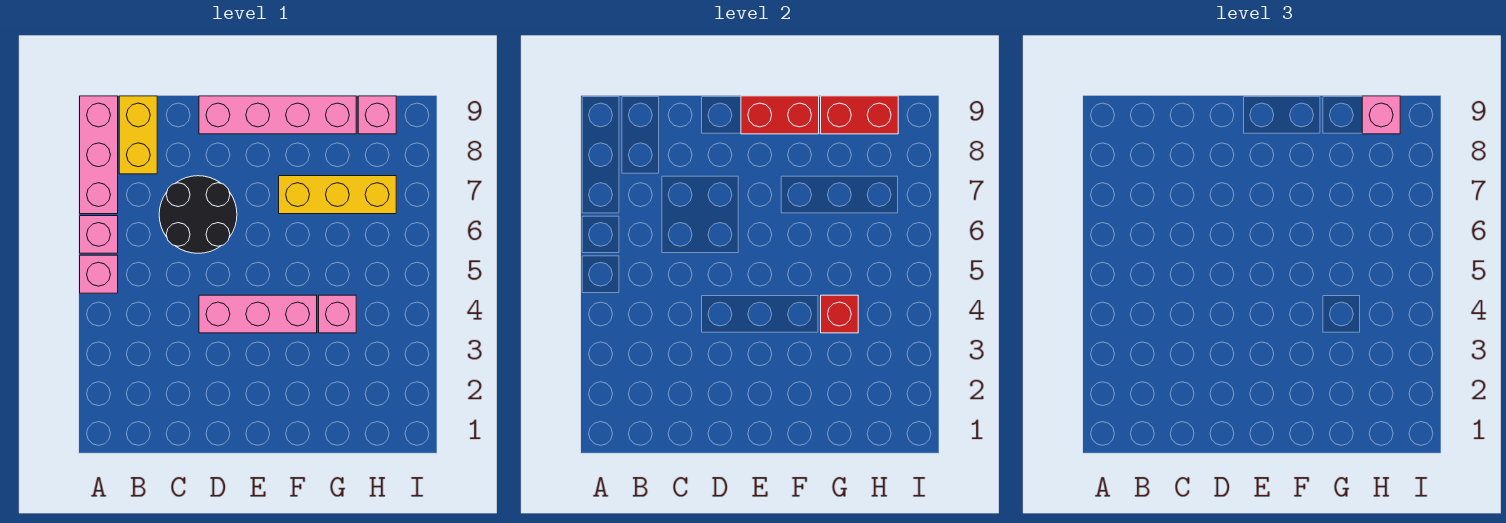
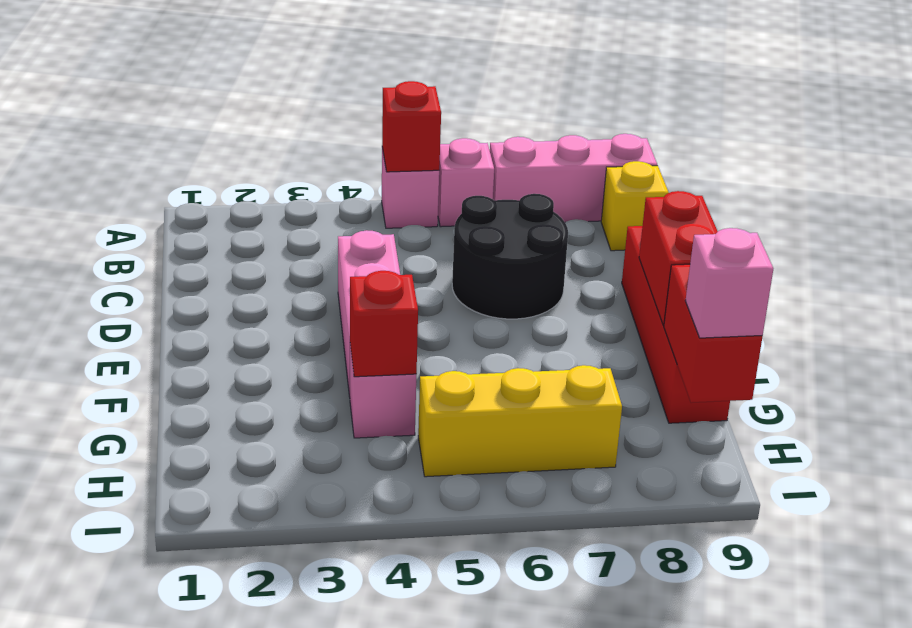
none -> red brick A5 level 2
yellow brick B8:B9 level 1 -> yellow brick B9 level 1
pink brick D9:G9 level 1 -> red brick D9:G9 level 1
yellow brick F7:H7 level 1 -> yellow brick H5:H7 level 1
pink brick H9 level 1 -> none

